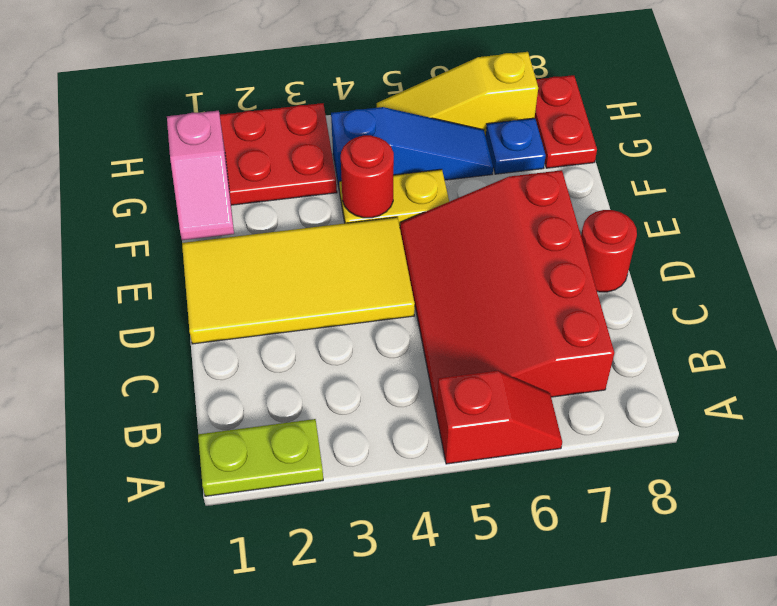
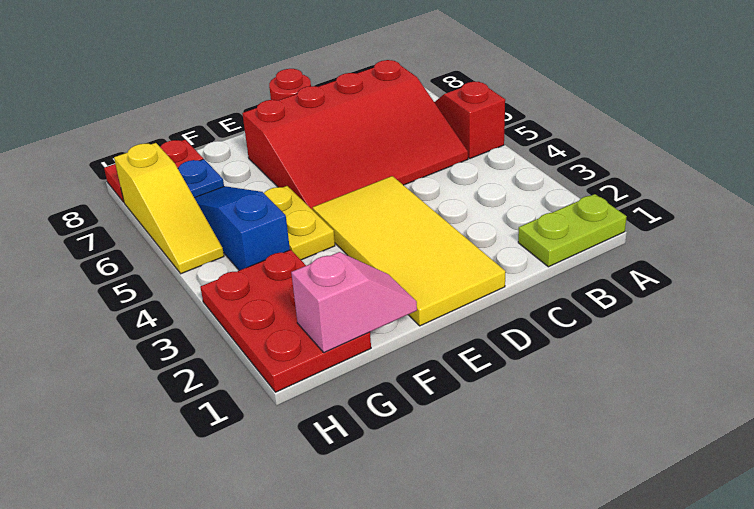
lime plate A1:A2 level 1 -> lime plate A1:B1 level 1
red round brick F4 level 2 -> none

